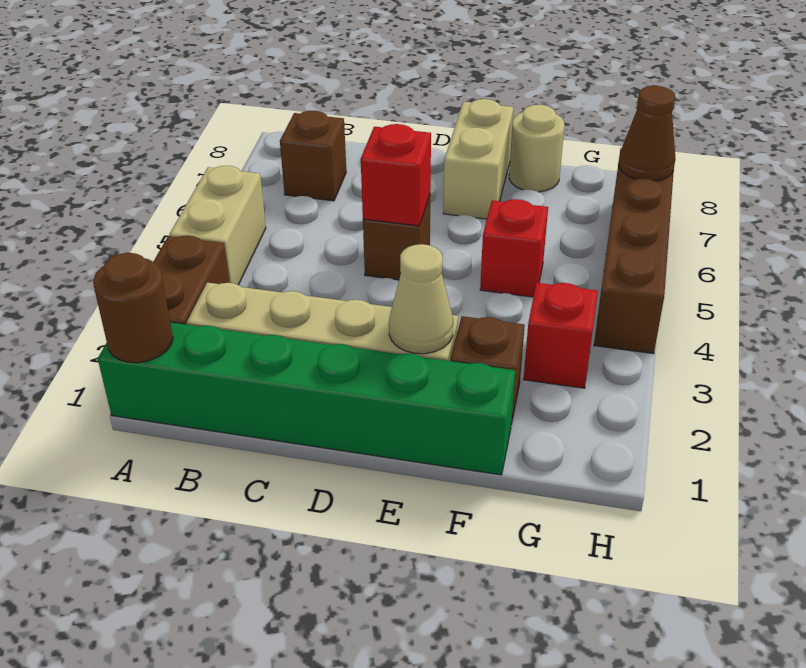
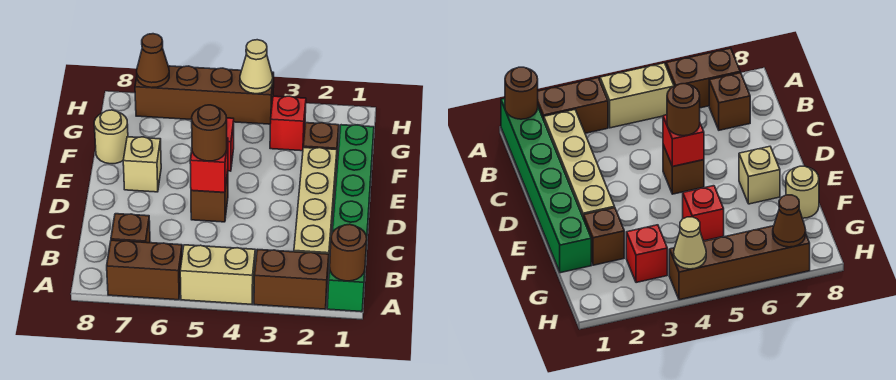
none -> brown brick A6:A7 level 1
none -> brown round brick D5 level 3
tan cone E2 level 2 -> tan cone H4 level 2
tan brick E7:E8 level 1 -> tan brick E7 level 1

